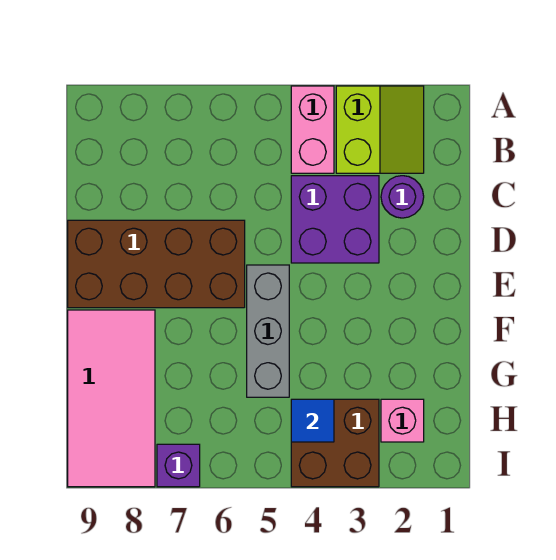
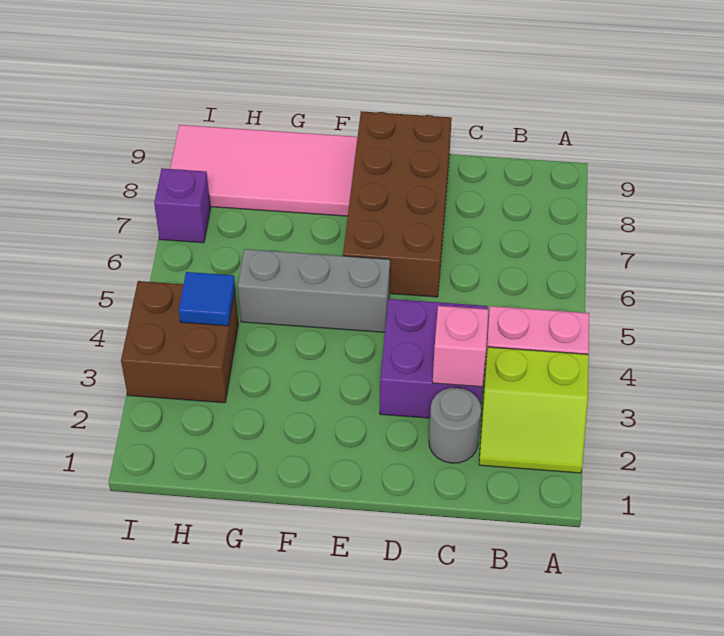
purple round brick C2 level 1 -> grey round brick C2 level 1
pink brick H2 level 1 -> pink brick C3 level 2

